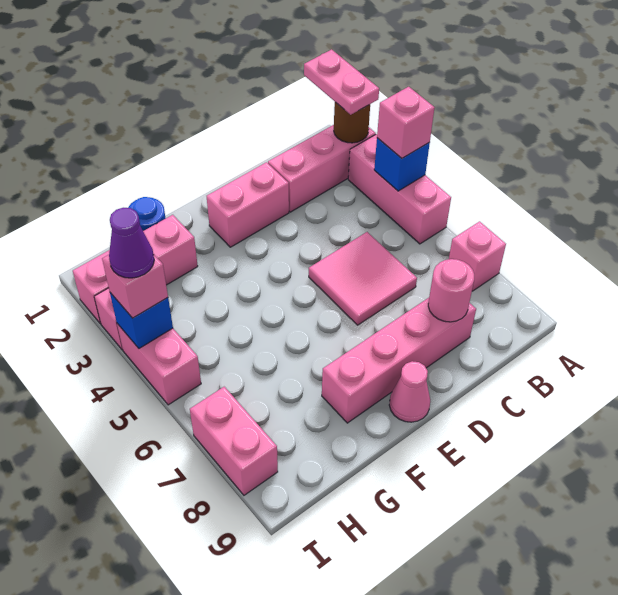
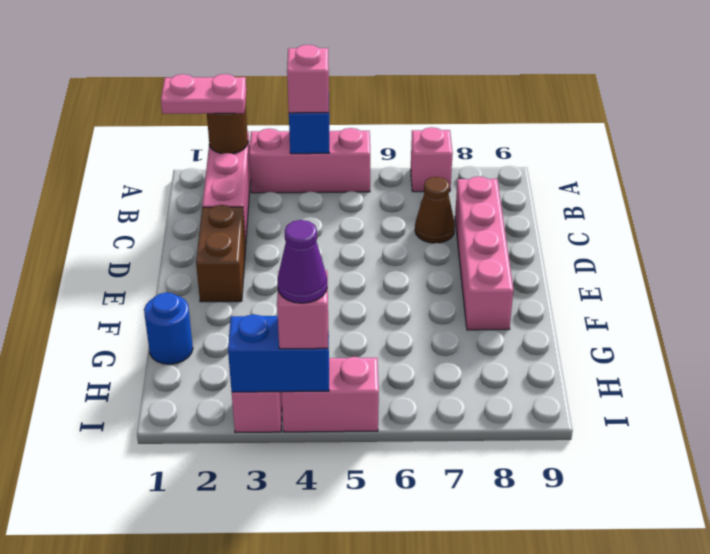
pink tile C5:D6 level 1 -> none
none -> brown cone C7 level 1
pink round brick C8 level 2 -> none
pink brick D2:E2 level 1 -> brown brick D2:E2 level 1
pink cone E9 level 1 -> none
pink brick G2:I2 level 1 -> none
blue brick I4 level 2 -> blue brick I3:I4 level 2
pink brick I7:I8 level 1 -> none

